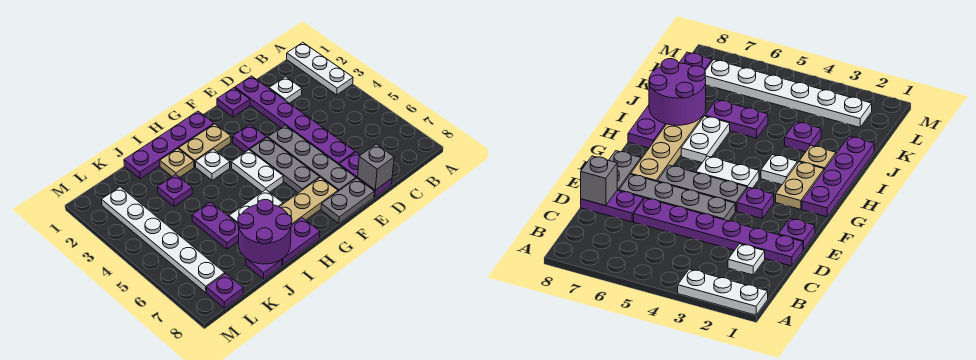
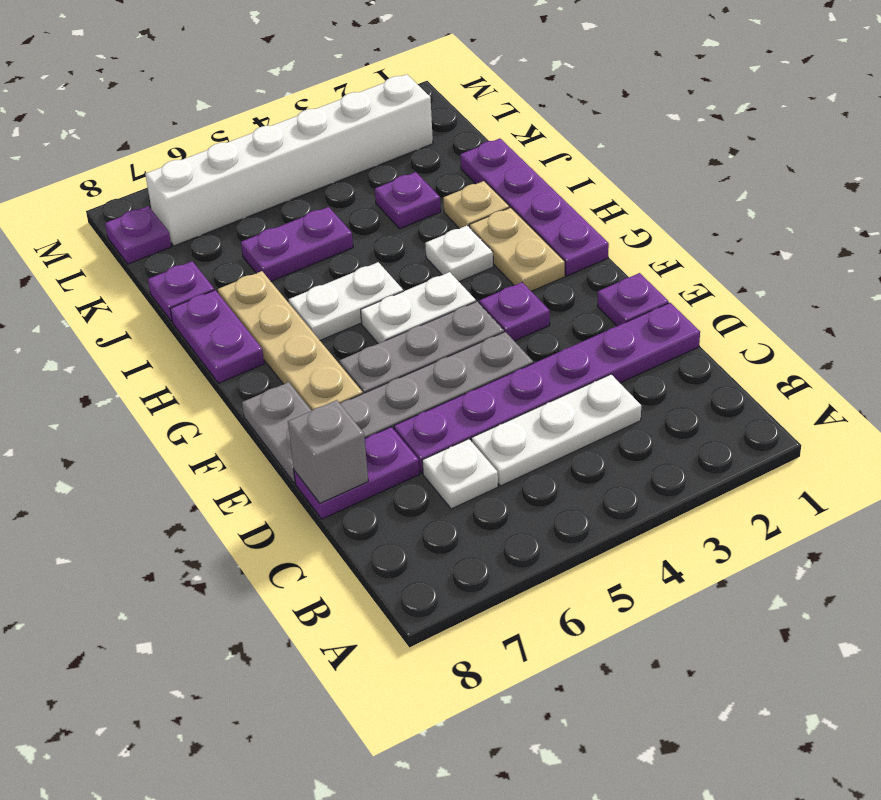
white plate A1:A3 level 1 -> white plate C3:C5 level 1
white plate C2 level 1 -> white plate C6 level 1
white plate H6:I6 level 1 -> white plate H5:H6 level 1
purple round brick I7:J8 level 2 -> none
white plate L2:L7 level 1 -> white brick L2:L7 level 1

